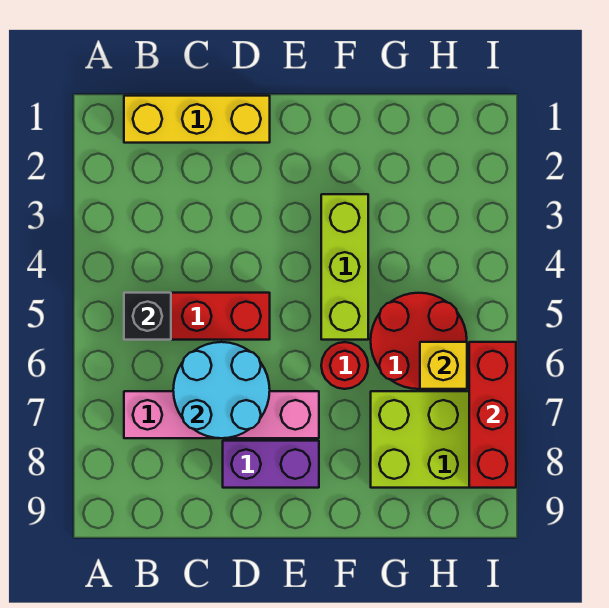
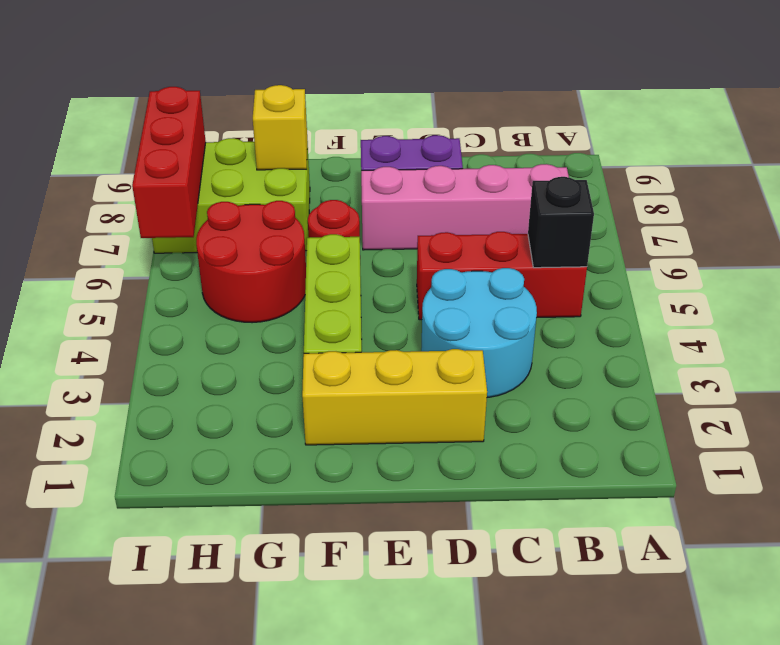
yellow brick B1:D1 level 1 -> yellow brick D2:F2 level 1
cyan round brick C6:D7 level 2 -> cyan round brick C3:D4 level 1
yellow brick H6 level 2 -> yellow brick G8 level 2

